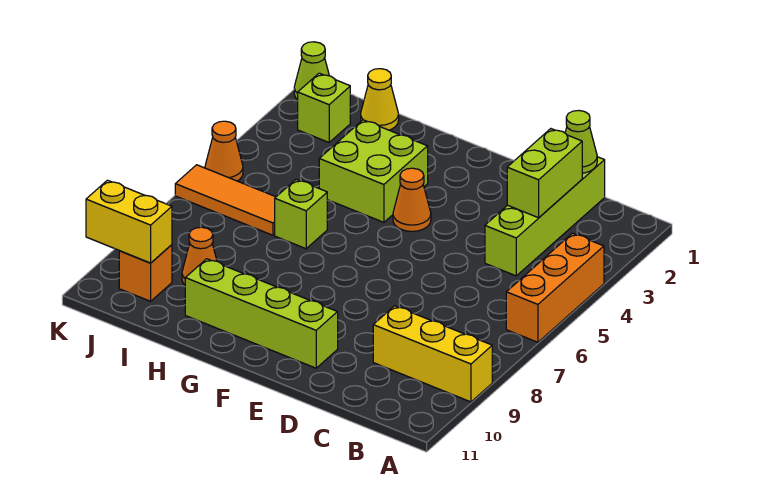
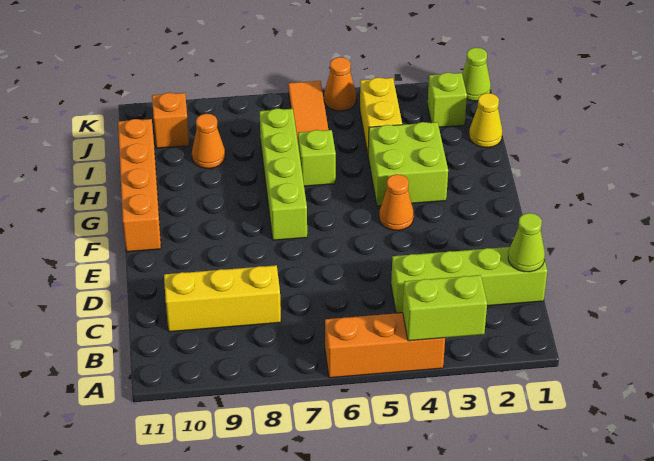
yellow brick A9:C9 level 1 -> yellow brick C8:C10 level 1
lime brick C2:C3 level 2 -> lime brick A3:A4 level 2
lime brick E10:H10 level 1 -> lime brick F7:I7 level 1
none -> orange brick F11:I11 level 1
yellow brick J10:K10 level 2 -> yellow brick I4:J4 level 1

